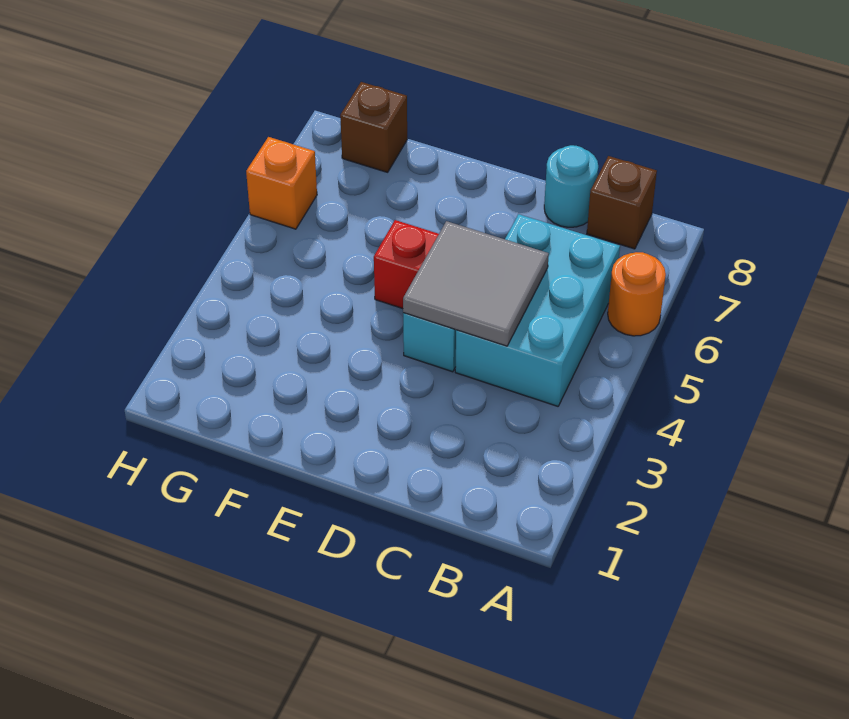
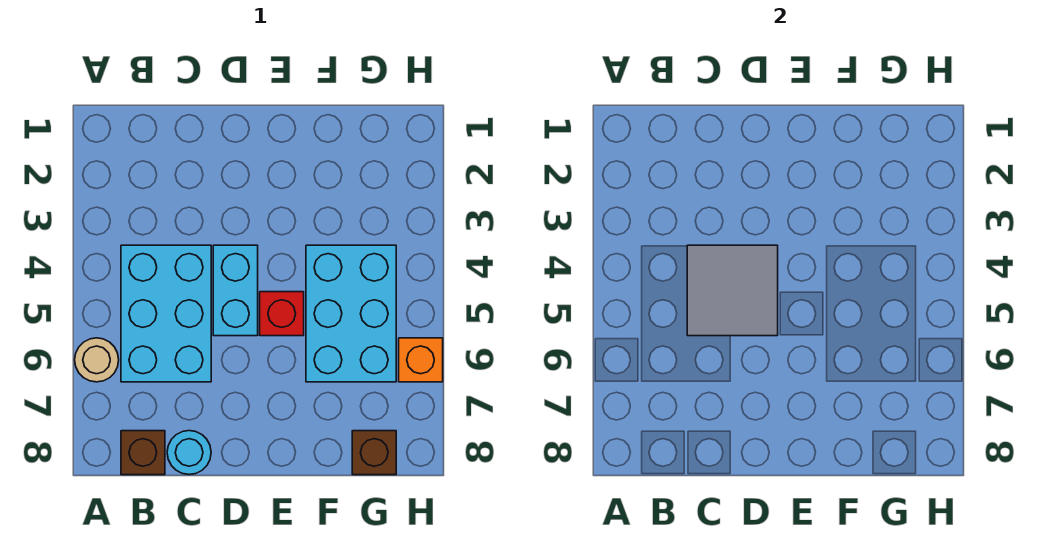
orange round brick A6 level 1 -> tan round brick A6 level 1
none -> cyan brick F4:G6 level 1

